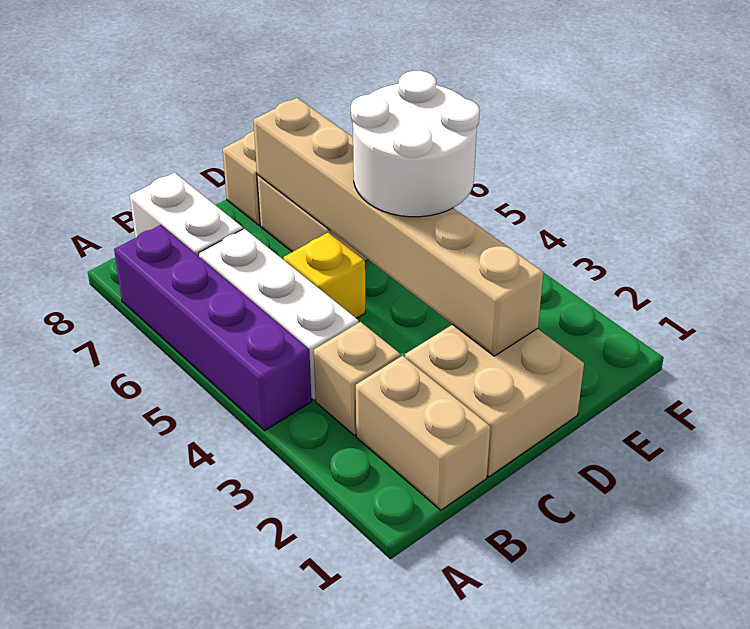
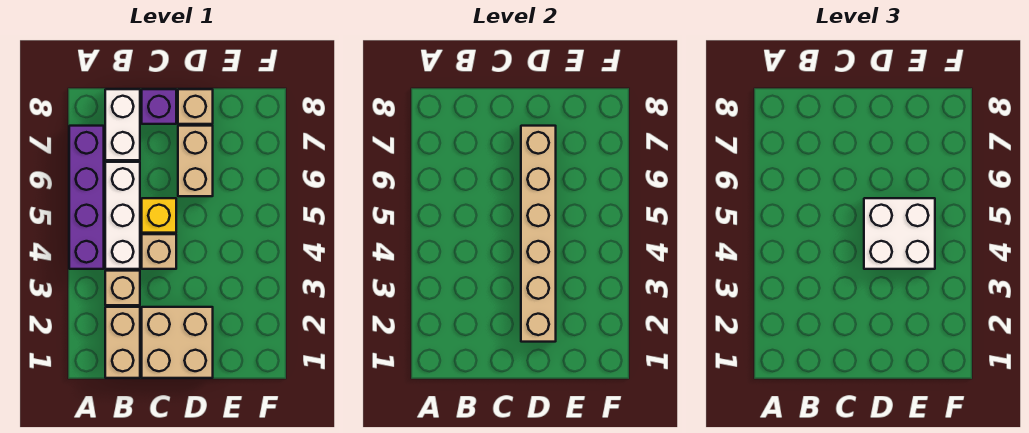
none -> tan brick C4 level 1
none -> purple brick C8 level 1
white round brick D4:E5 level 3 -> white brick D4:E5 level 3

